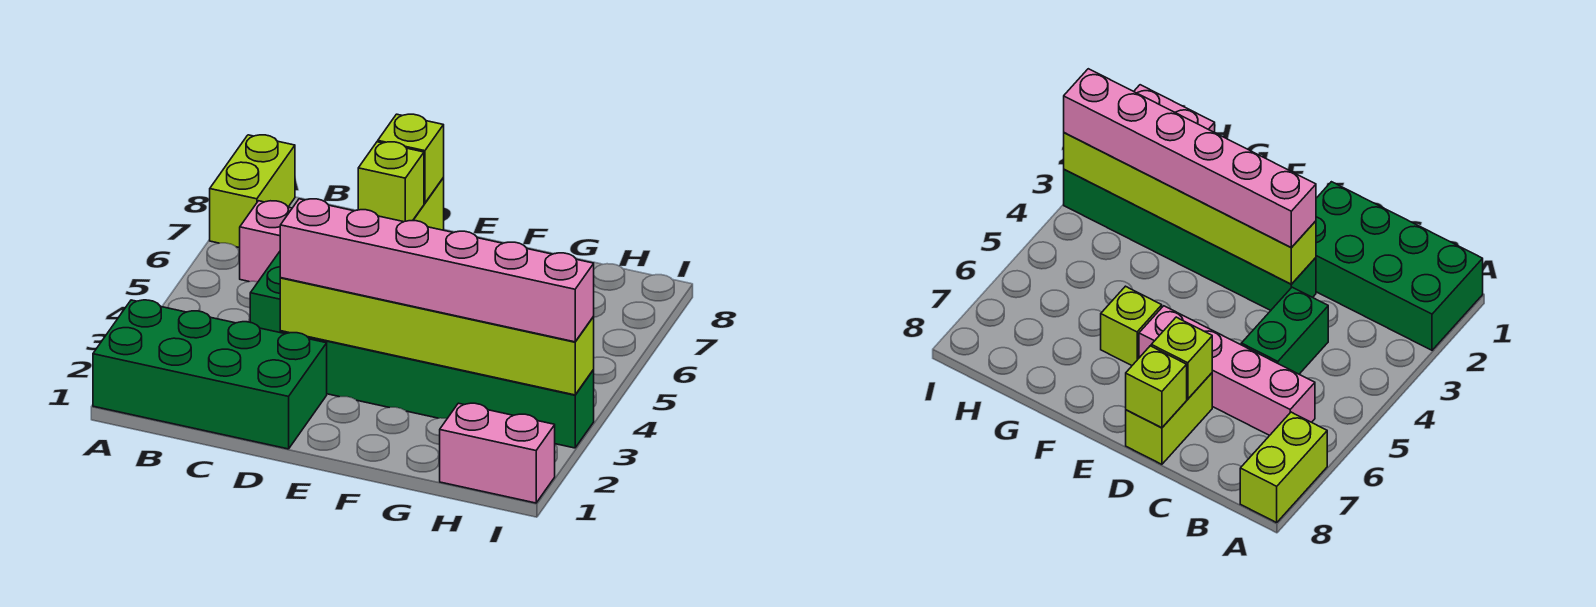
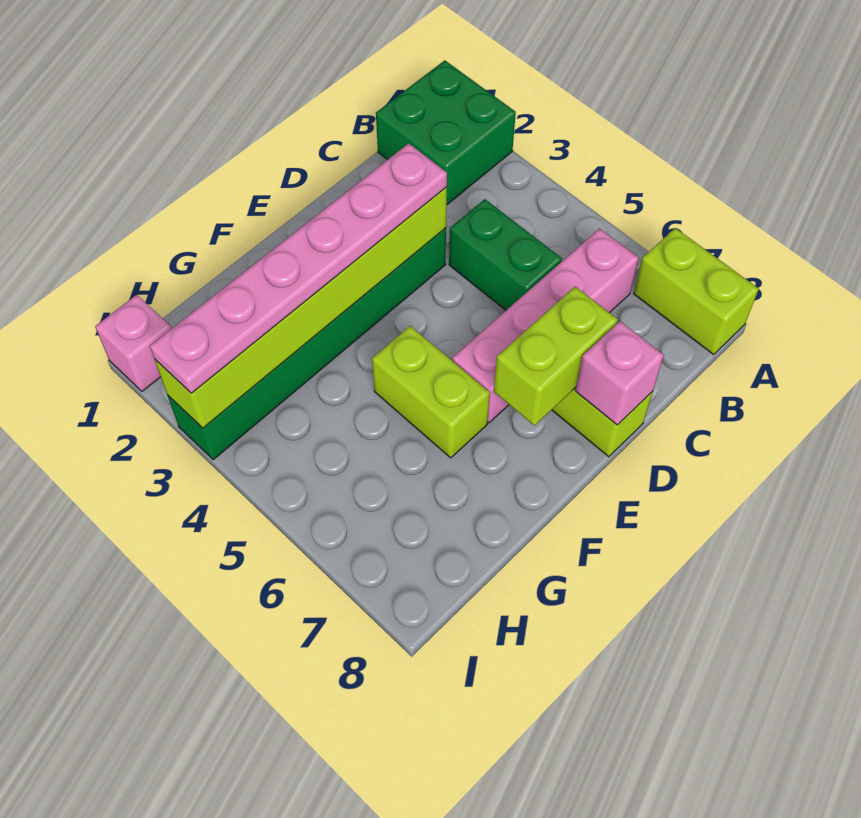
green brick A1:D2 level 1 -> green brick A1:B2 level 1
pink brick D3:I3 level 3 -> pink plate D3:I3 level 3
lime brick D7 level 2 -> lime brick D7:E7 level 2
lime brick D8 level 2 -> pink brick D8 level 2
lime brick F6 level 1 -> lime brick F5:F6 level 1
pink brick H1:I1 level 1 -> pink brick I1 level 1

